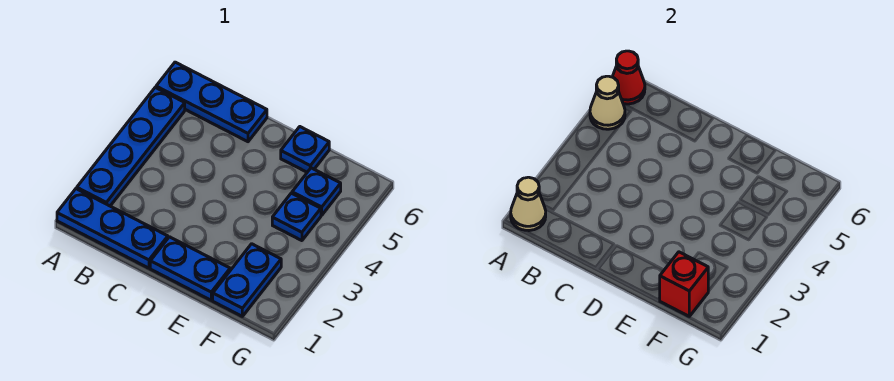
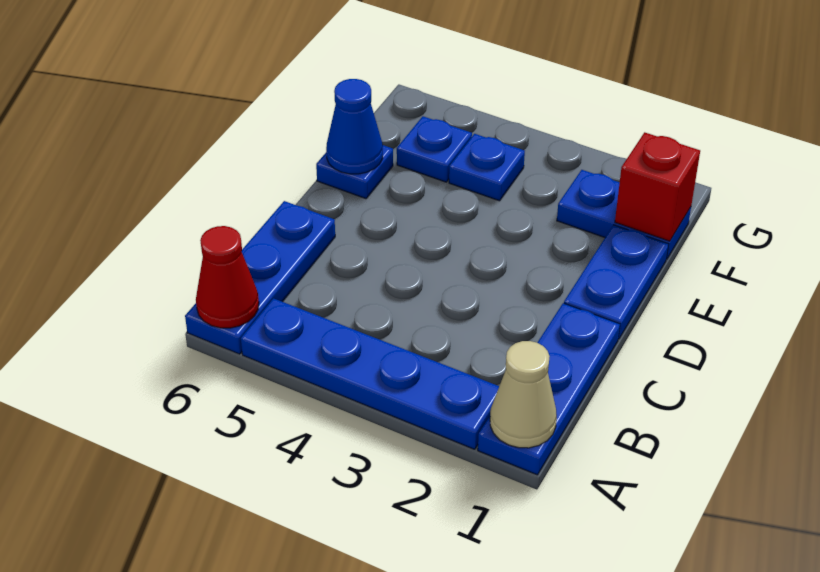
tan cone A5 level 2 -> none
none -> blue cone E6 level 2

